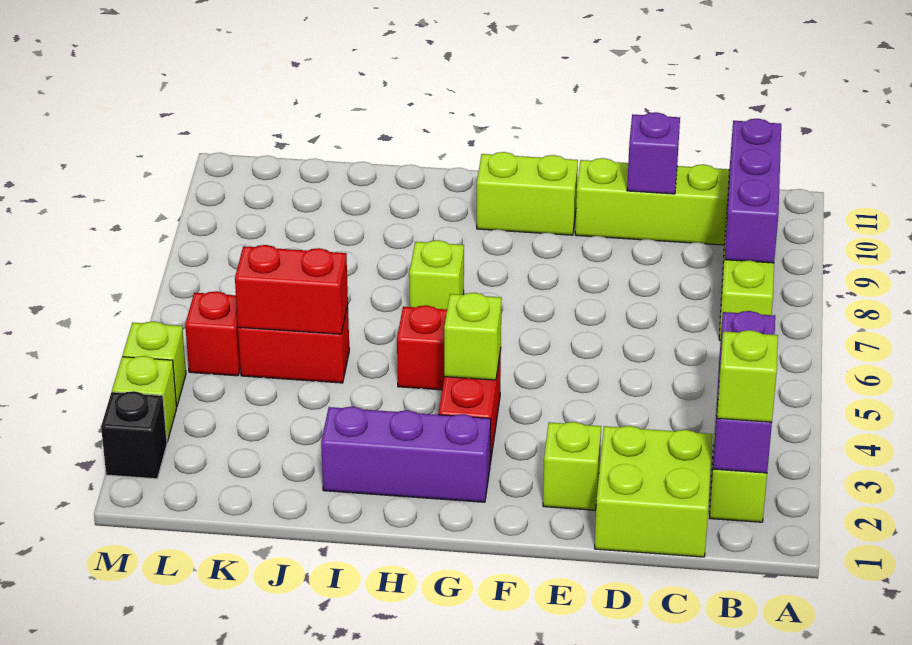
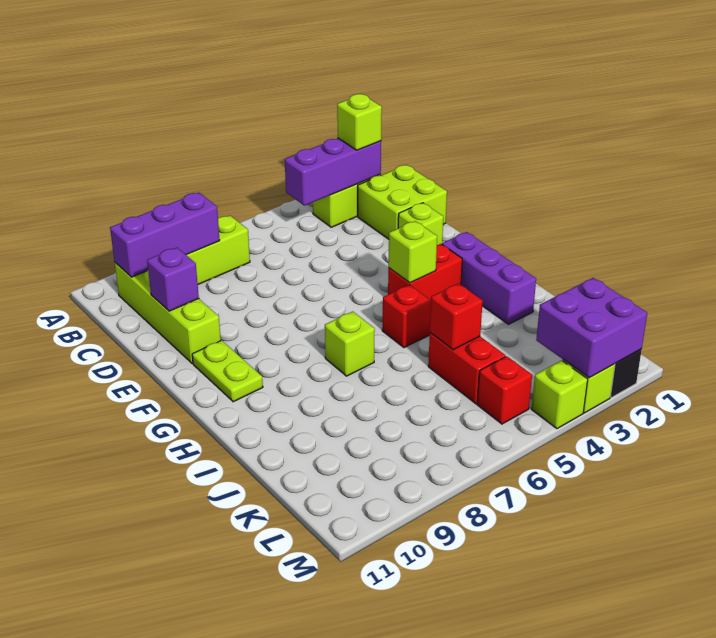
lime brick F10:G10 level 1 -> lime plate F10:G10 level 1
red brick J5:K5 level 2 -> red brick J5 level 2
none -> purple brick L2:M3 level 2

